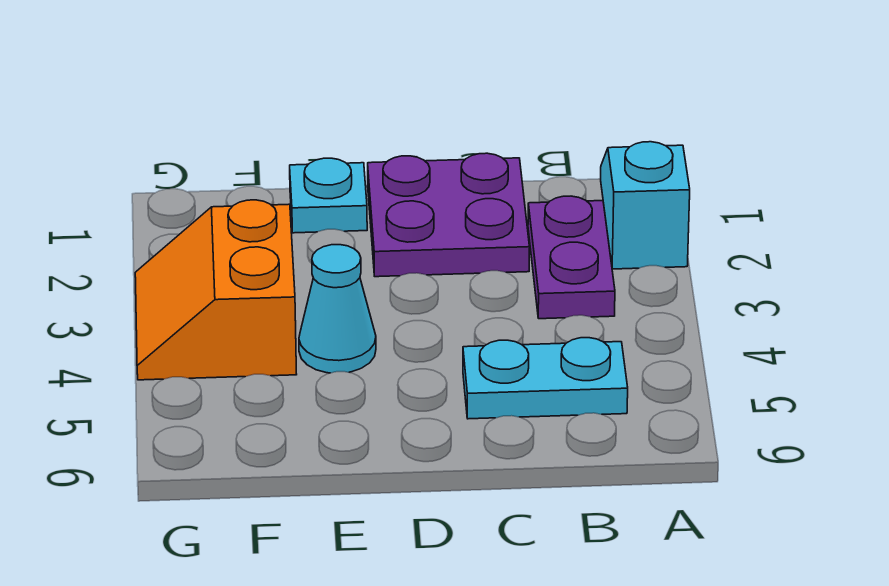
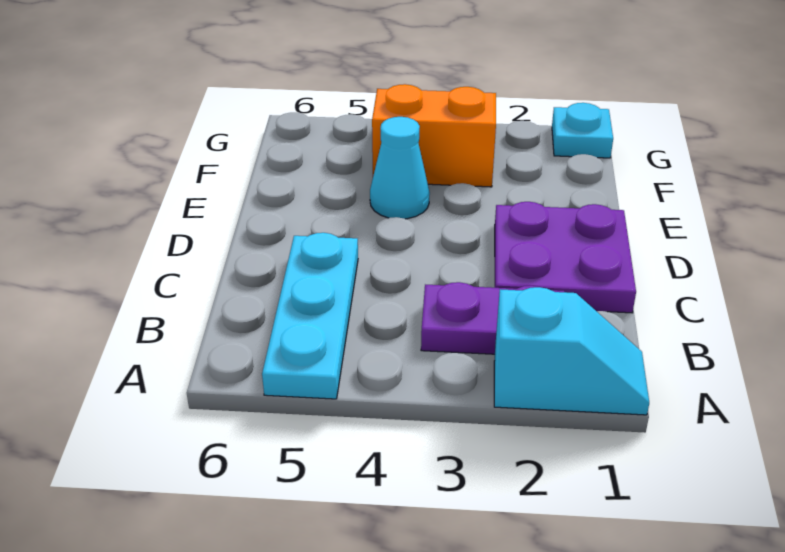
cyan plate B5:C5 level 1 -> cyan plate A5:C5 level 1
cyan plate E1 level 1 -> cyan plate G1 level 1

